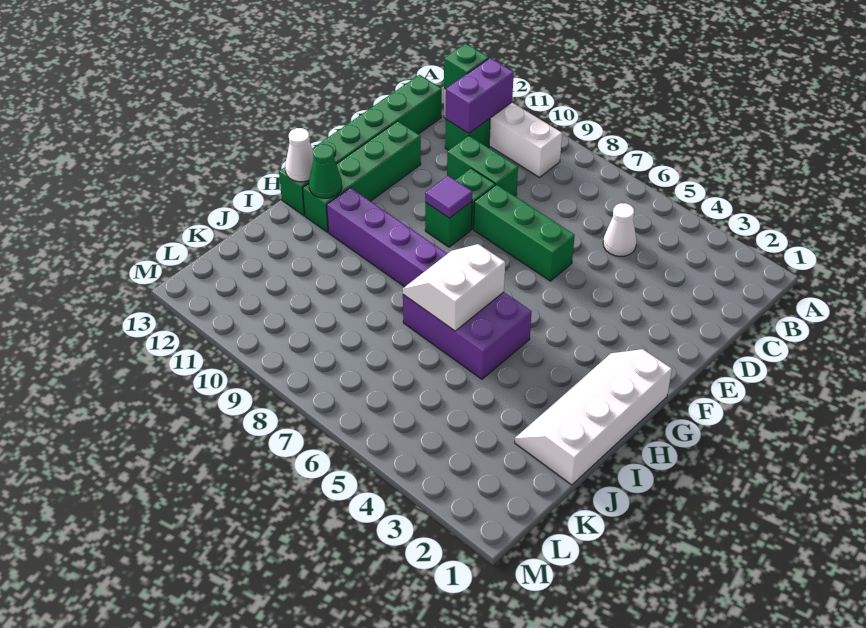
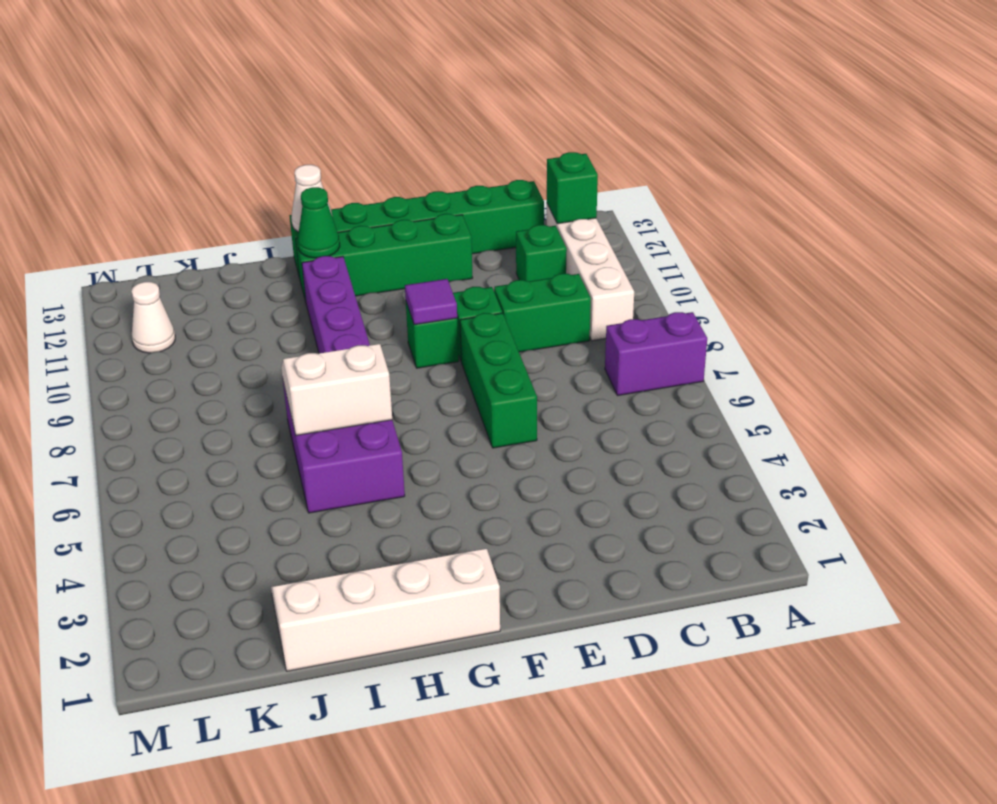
purple brick B11:C11 level 2 -> purple brick A7:B7 level 1
white cone C5 level 1 -> white cone L11 level 1
green brick D9:D10 level 1 -> green brick C9:D9 level 1

